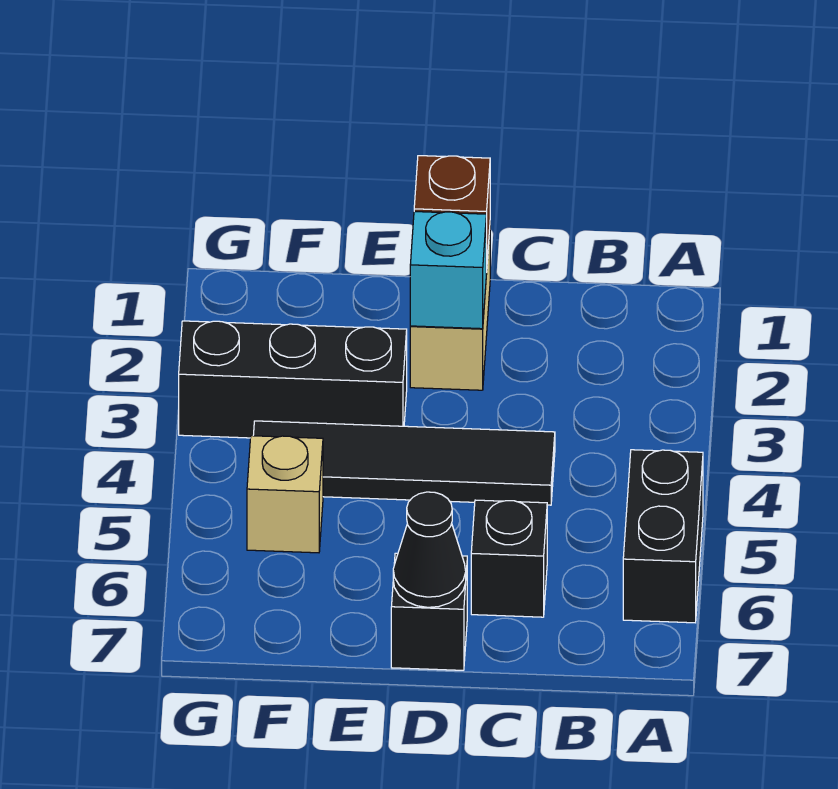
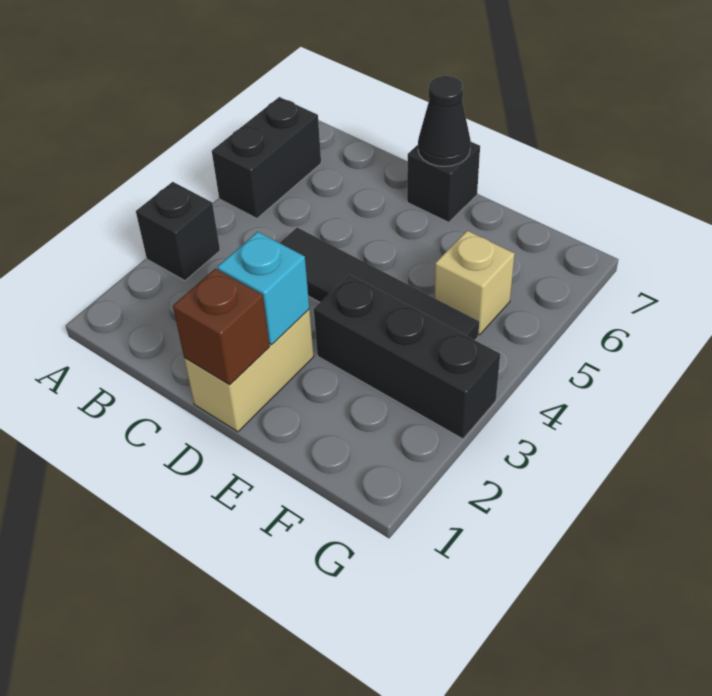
black brick C6 level 1 -> black brick A3 level 1

